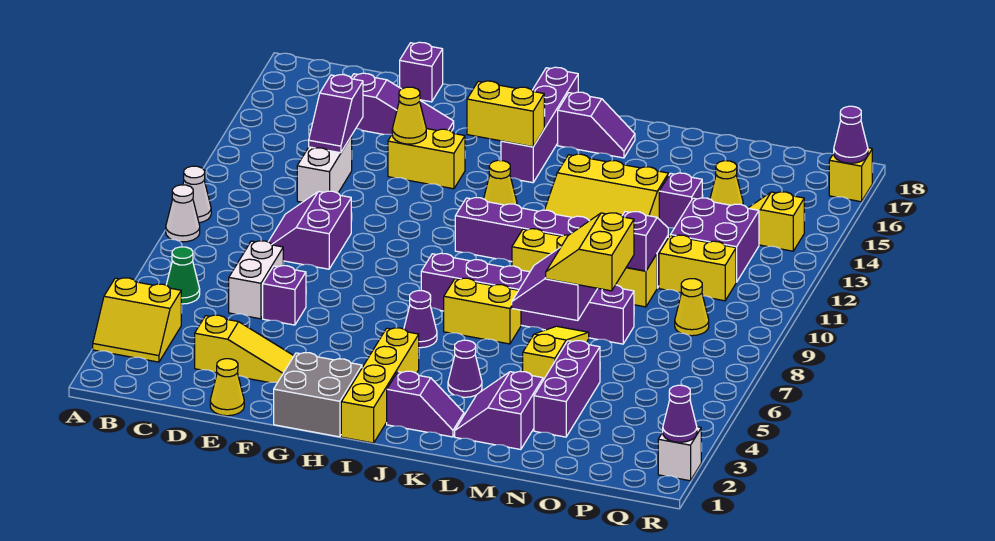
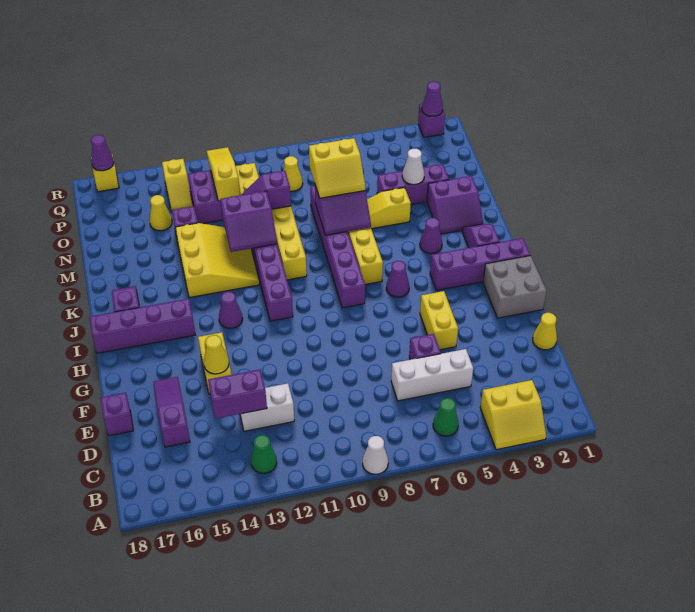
yellow slope A3:B4 level 1 top 4 -> yellow slope A3:B4 level 1 top B
white cone A10 level 1 -> white cone N4 level 2
none -> green cone B13 level 1
yellow slope D3:F3 level 1 top D -> yellow slope O12:Q12 level 2 top O
white brick D6:D7 level 1 -> white brick D5:D7 level 1
purple slope D9:E10 level 1 top E -> purple slope L11:M12 level 2 top M
purple slope D13:D14 level 2 top 14 -> purple brick D13:D14 level 2
yellow brick H15:I15 level 2 -> yellow brick F5:G5 level 1
yellow brick I1:I4 level 1 -> purple brick I1:I4 level 1
yellow cone I13 level 1 -> purple cone I13 level 1
white brick R2 level 1 -> purple brick R2 level 1

